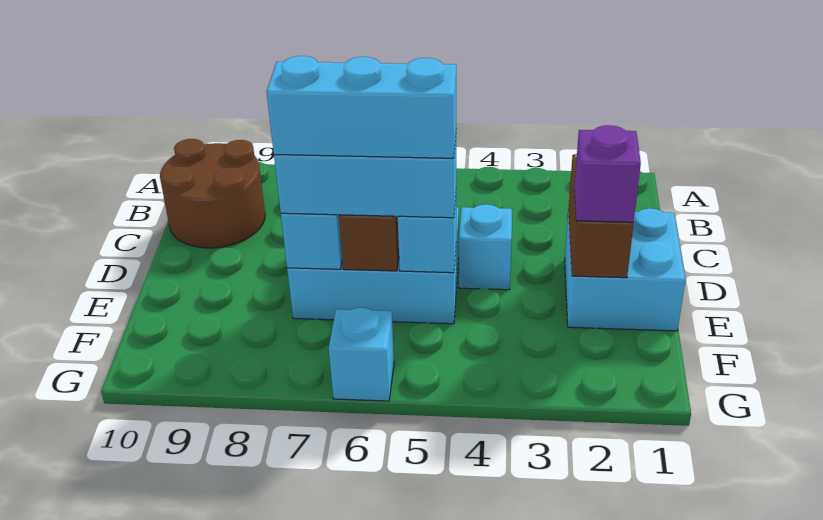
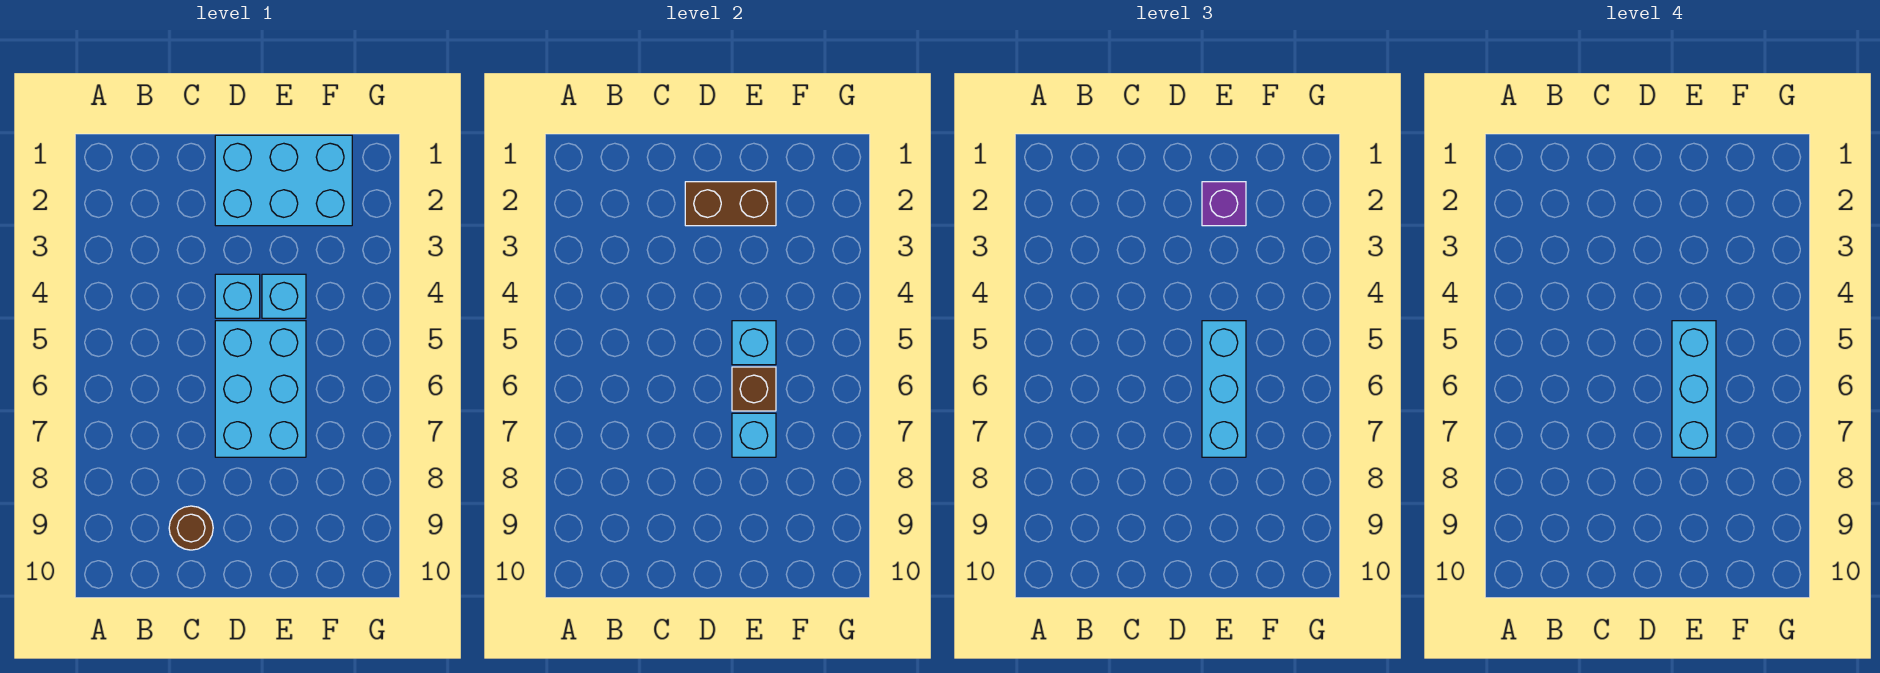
brown round brick B9:C10 level 1 -> brown round brick C9 level 1
cyan brick D1:E2 level 1 -> cyan brick D1:F2 level 1
cyan brick G6 level 1 -> cyan brick E4 level 1

